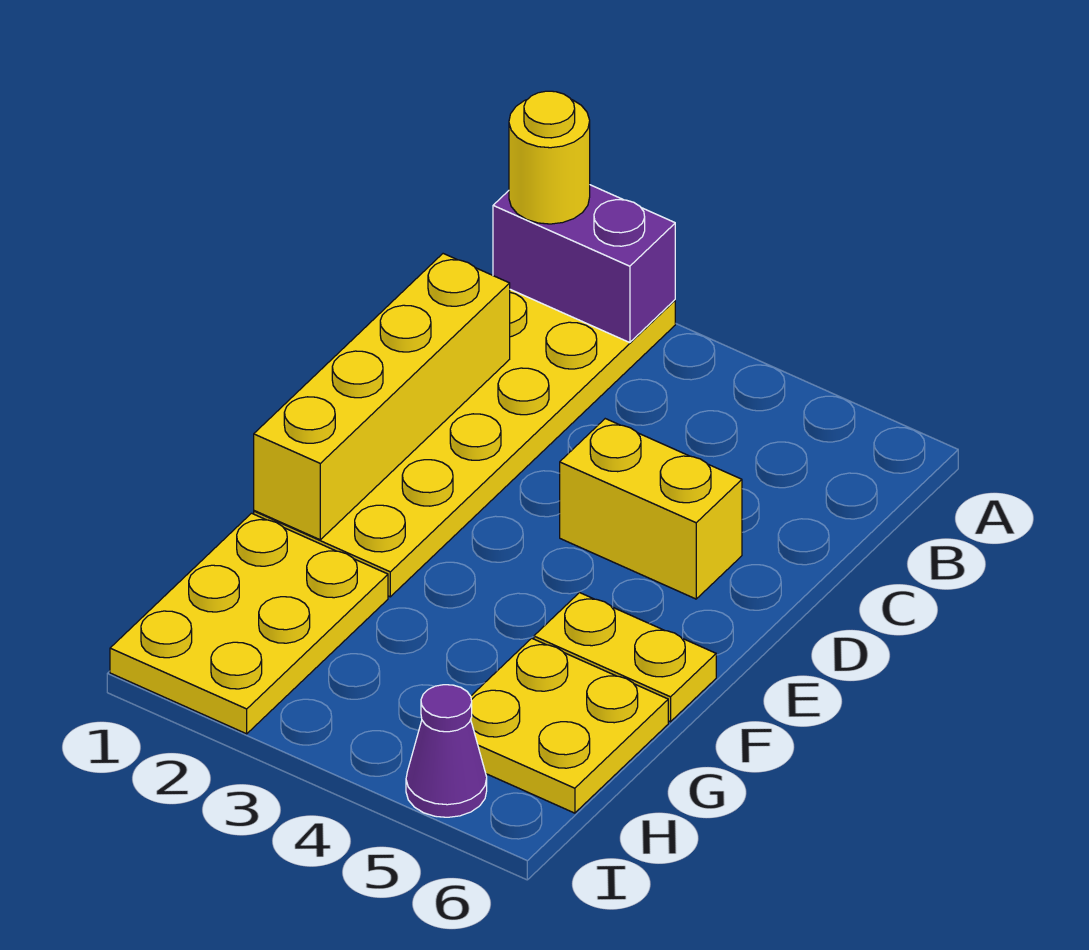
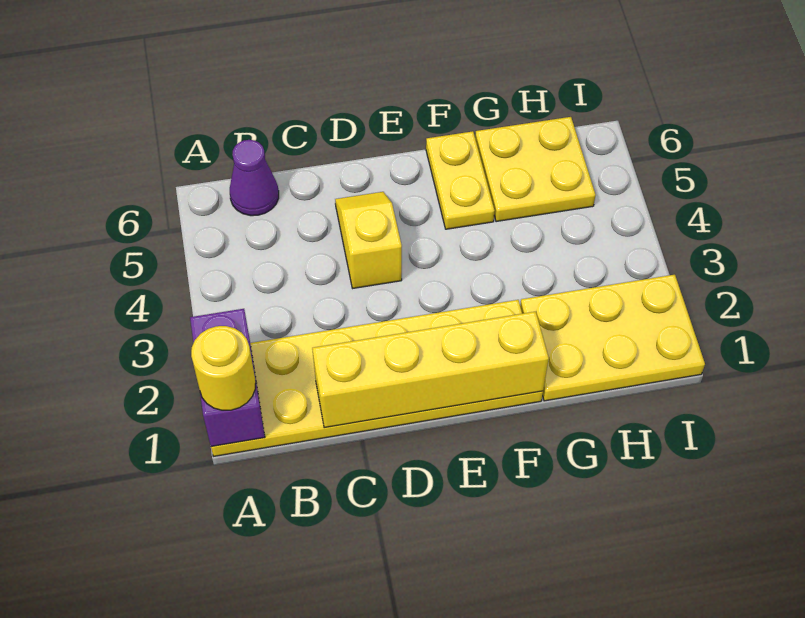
yellow brick D4:D5 level 1 -> yellow slope D4:D5 level 1 top 4
purple cone I5 level 1 -> purple cone B6 level 1

